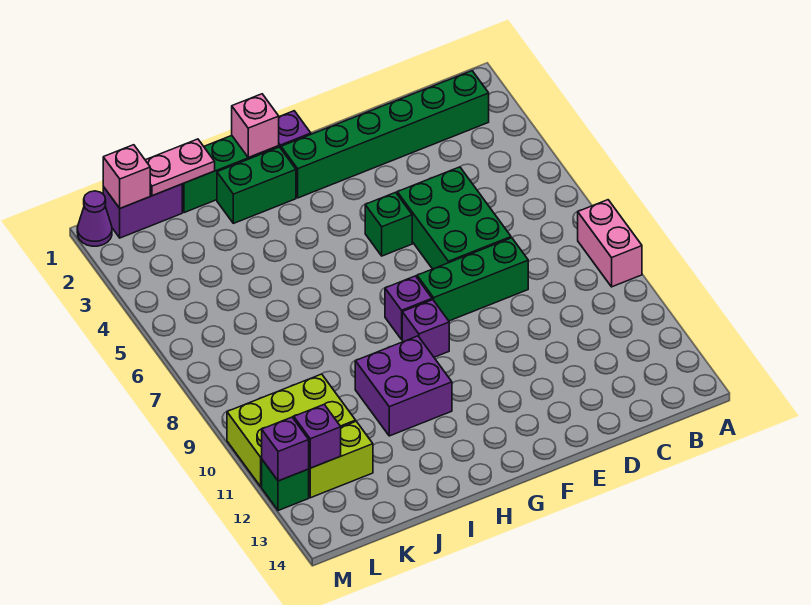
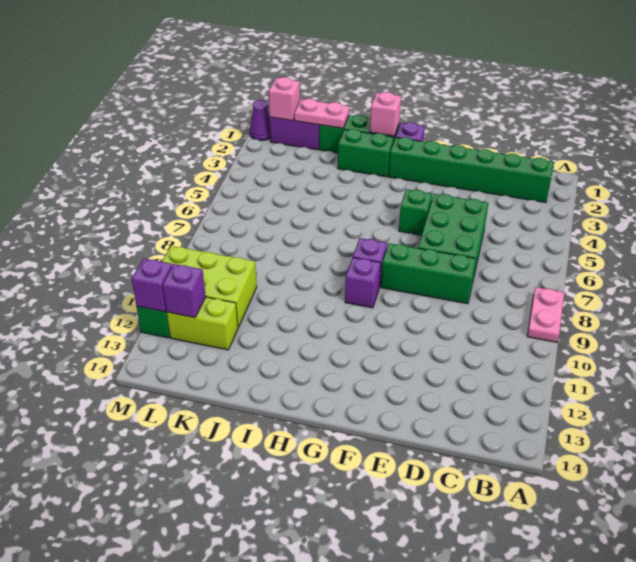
pink brick A8:A9 level 1 -> pink plate A8:A9 level 1
purple brick H10:I11 level 1 -> none

